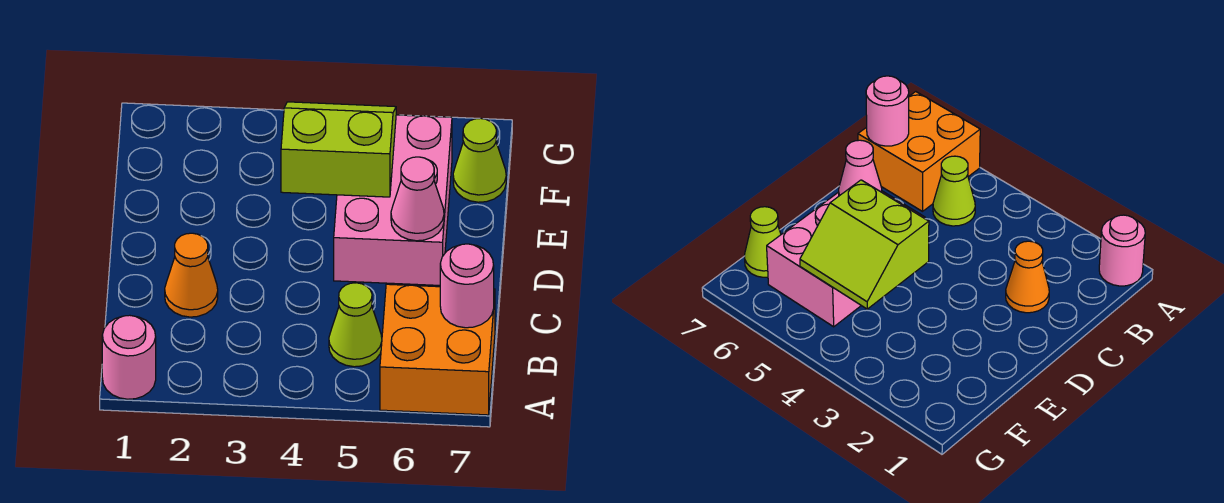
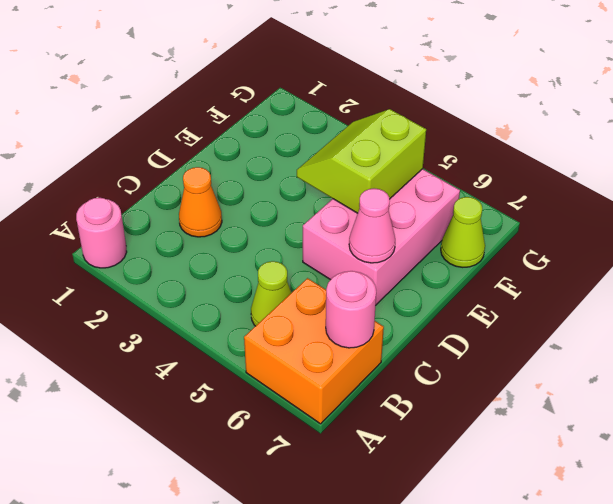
lime slope E4:F5 level 2 top E -> lime slope E4:F5 level 2 top 5

